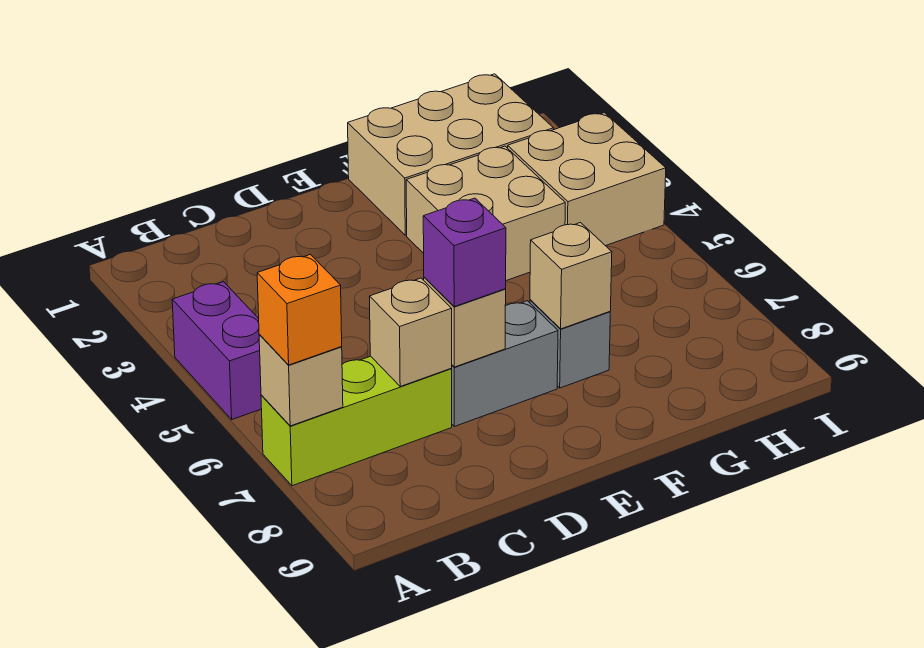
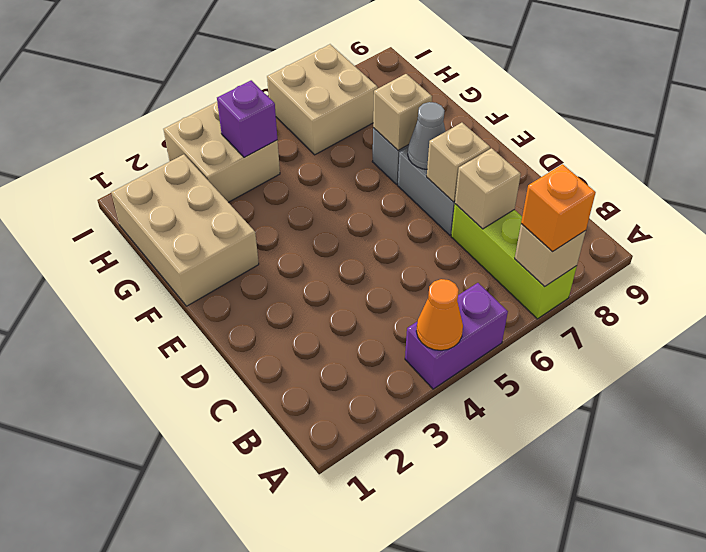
none -> orange cone A4 level 2
purple brick D7 level 3 -> purple brick H4 level 2
none -> grey cone E7 level 2
tan brick F3:G4 level 1 -> tan brick H6:I7 level 1

